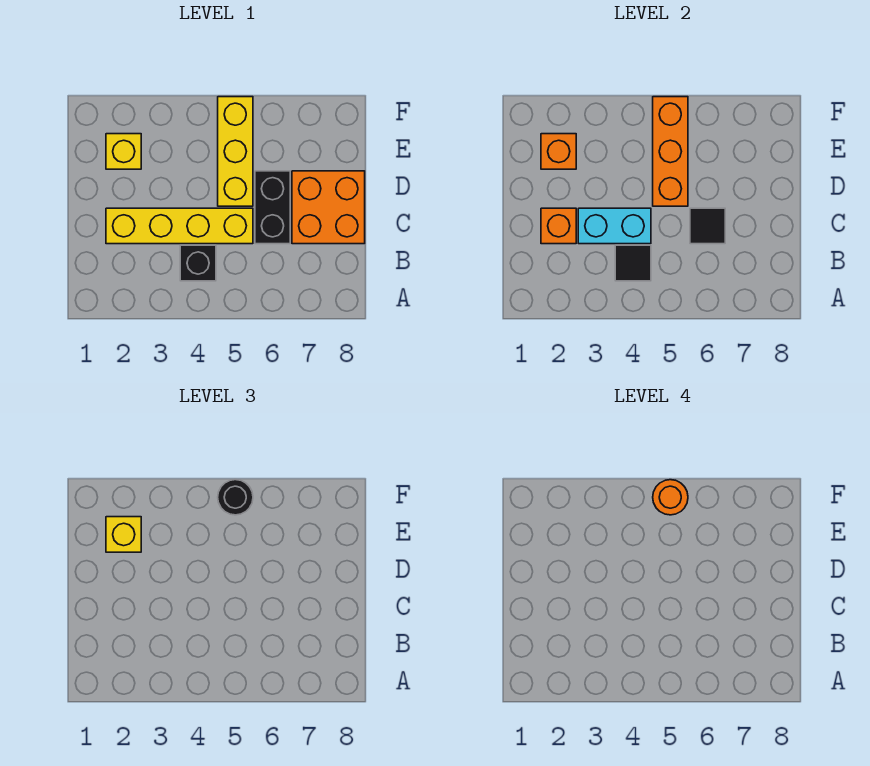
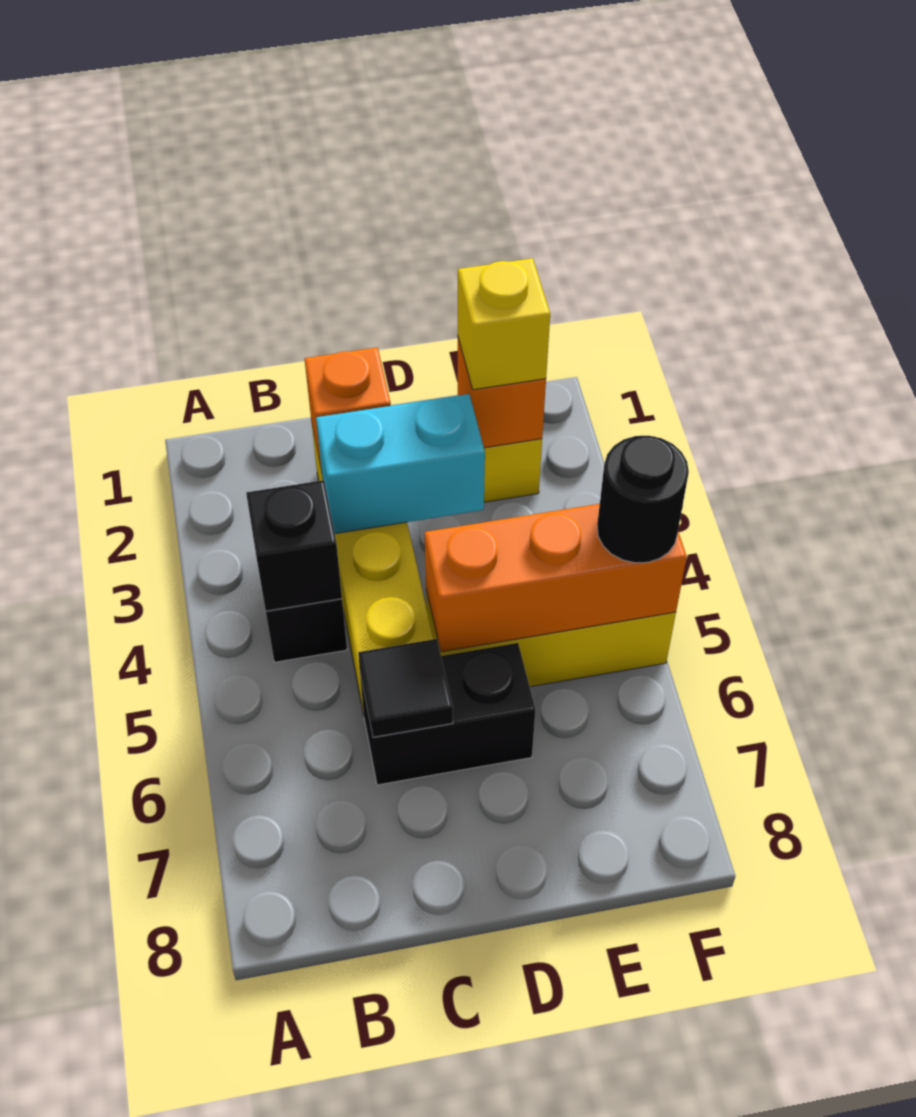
black tile B4 level 2 -> black brick B4 level 2
cyan brick C3:C4 level 2 -> cyan brick C3:D3 level 2
orange brick C7:D8 level 1 -> none
orange round brick F5 level 4 -> none

